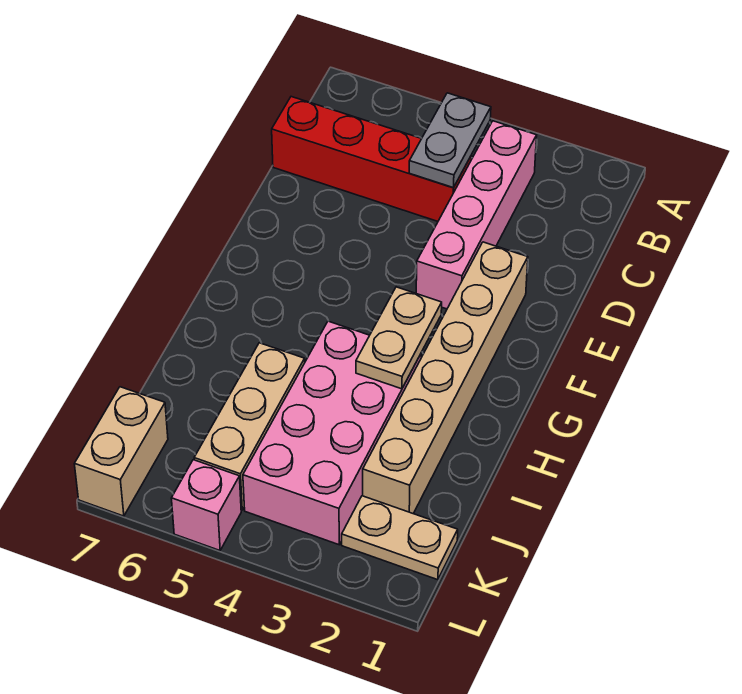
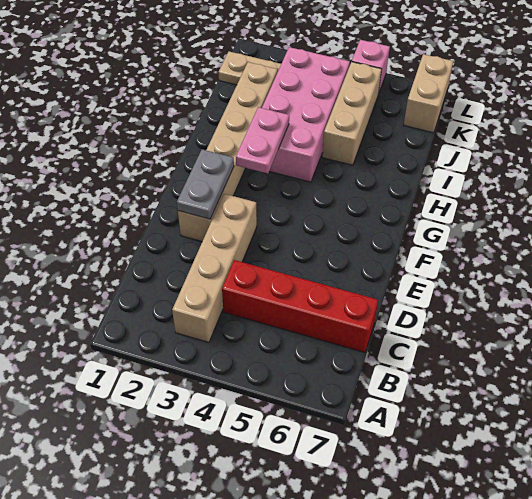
pink brick B3:E3 level 1 -> tan brick B3:E3 level 1
grey plate B4:C4 level 2 -> grey plate E2:F2 level 2
tan plate G3:H3 level 2 -> pink plate G3:H3 level 2

